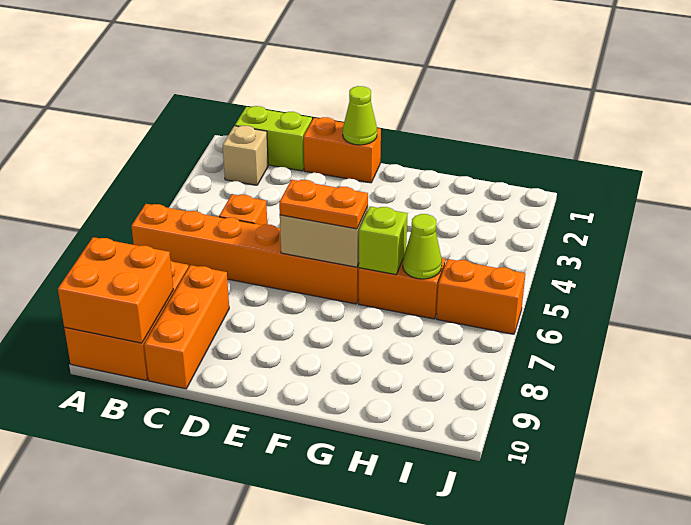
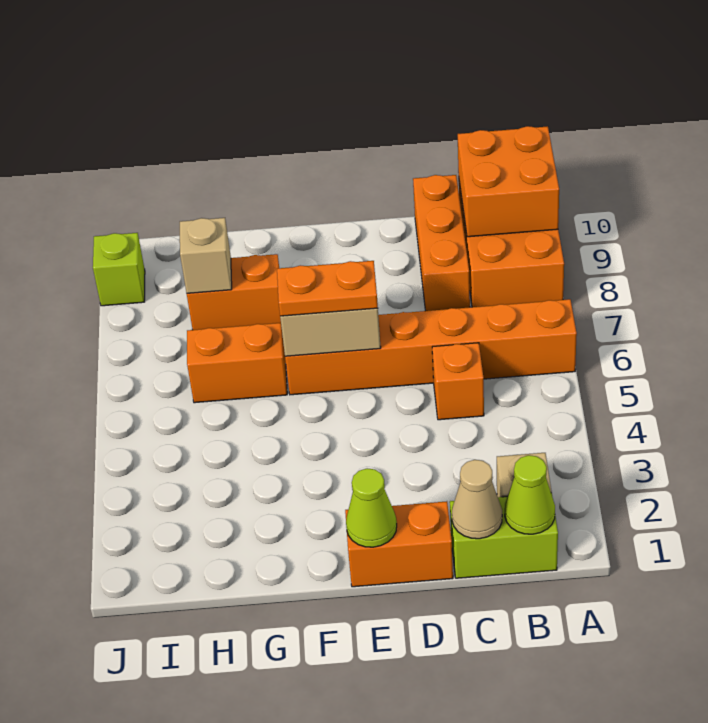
none -> tan cone C1 level 2
lime brick G6 level 2 -> lime brick J9 level 1
lime cone H6 level 2 -> lime cone B1 level 2
none -> tan brick H8 level 2
orange brick I6:J6 level 1 -> orange brick G8:H8 level 1

